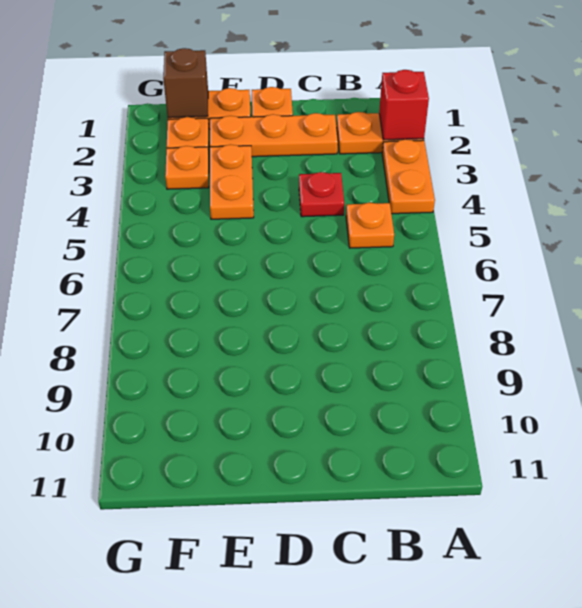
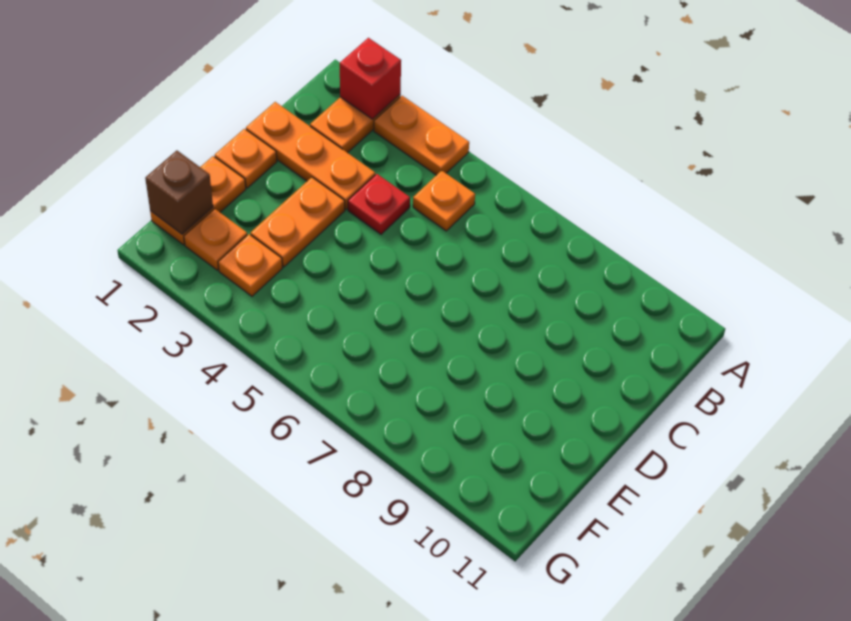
orange plate C2:E2 level 1 -> orange plate C1:C3 level 1
orange plate E3:E4 level 1 -> orange plate D3:E3 level 1

